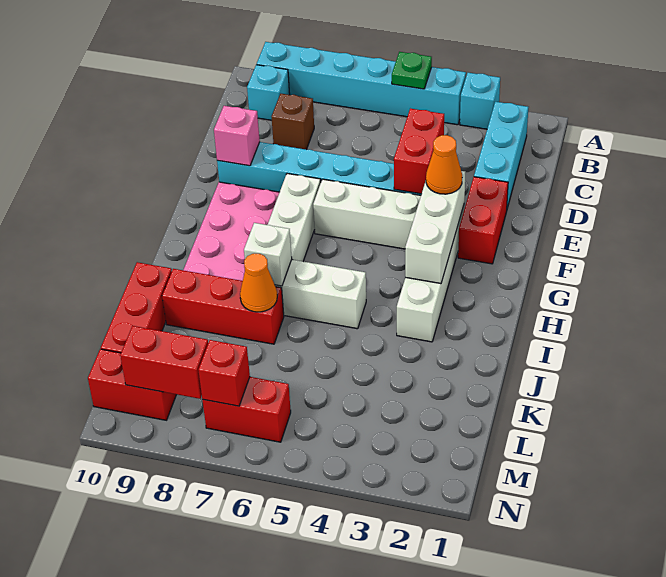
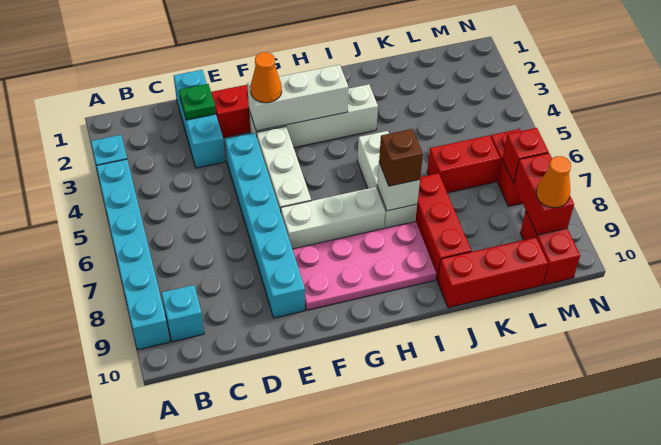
green plate A5 level 2 -> green plate D2 level 2
cyan brick B2:D2 level 1 -> cyan brick D1:D3 level 1
brown brick C8 level 1 -> brown brick I7 level 3
red brick D4:E4 level 2 -> red brick K6:L6 level 1
pink brick E9 level 2 -> none
orange cone J7 level 2 -> orange cone M9 level 3

